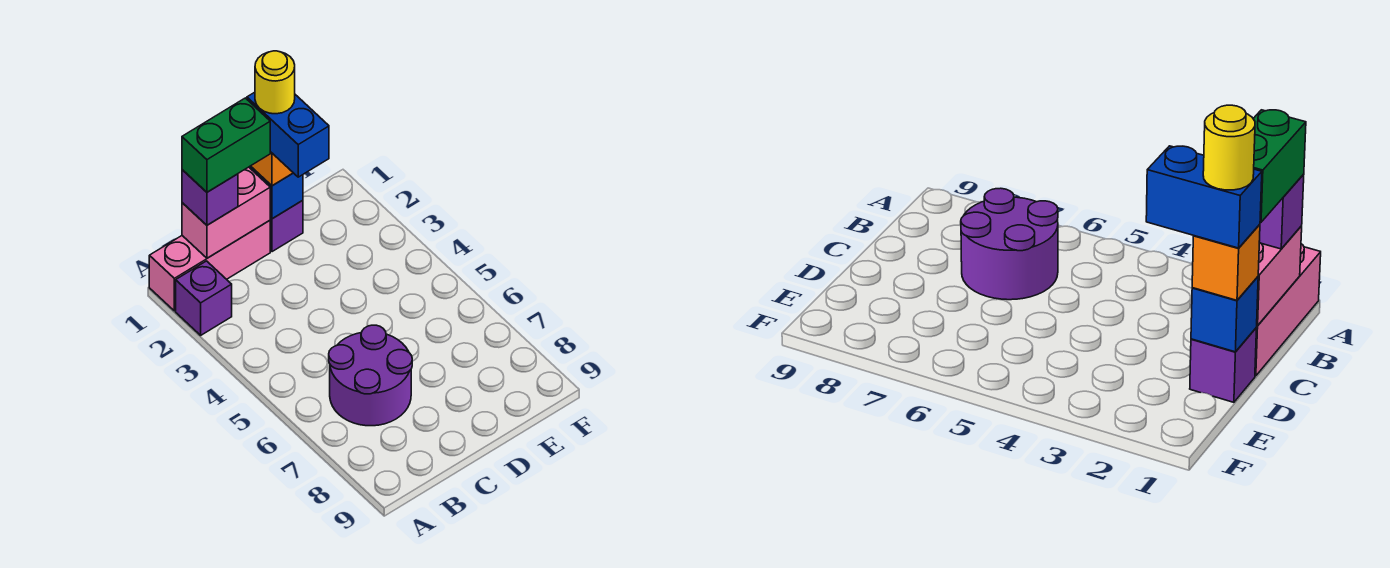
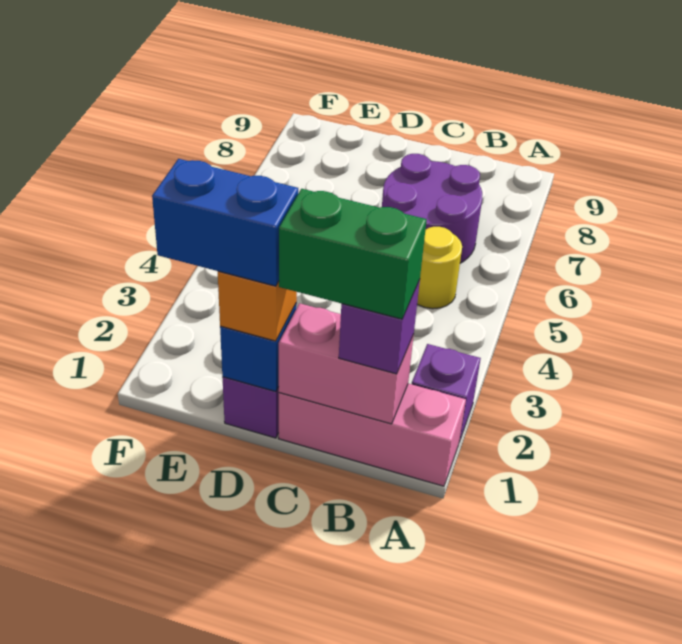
blue brick D1:D2 level 4 -> blue brick D1:E1 level 4
yellow round brick D1 level 5 -> yellow round brick B5 level 1

